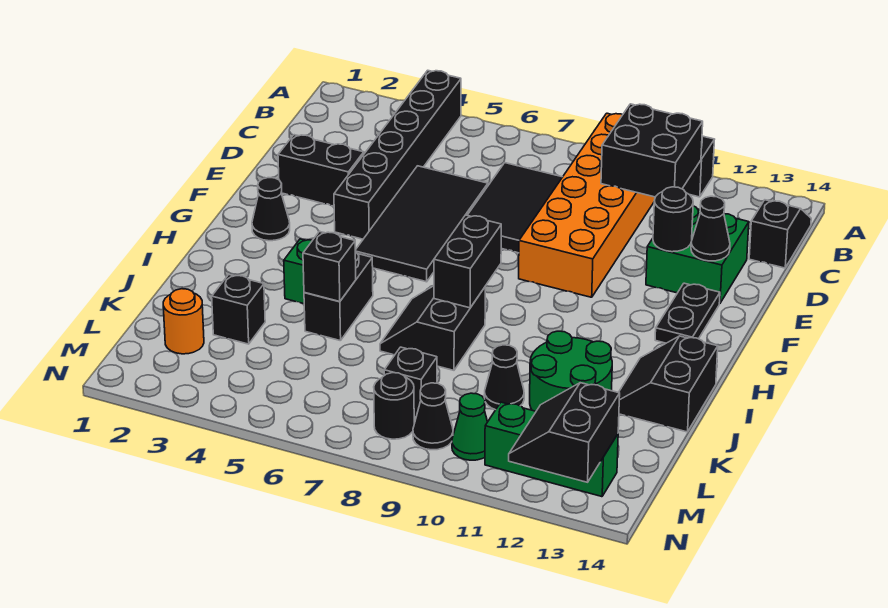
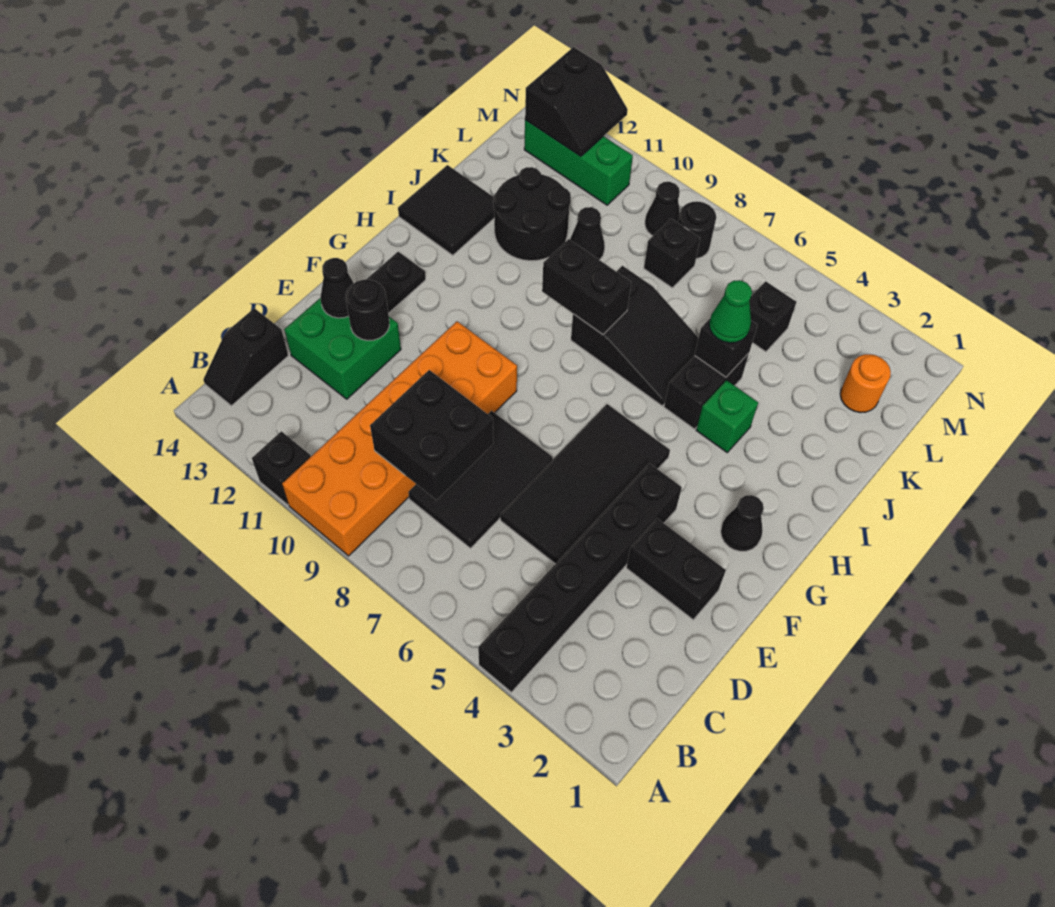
black brick B10:C11 level 2 -> black brick C8:D9 level 2
black brick H8:I8 level 2 -> black brick I8:I9 level 2
black slope I7:J8 level 1 top 8 -> black slope I6:J8 level 1 top 8
black slope I13:J14 level 1 top 14 -> black tile I13:J14 level 1
green round brick J11:K12 level 1 -> black round brick J11:K12 level 1
black brick K3 level 1 -> black brick L5 level 1
green cone M10 level 1 -> green cone J5 level 3

